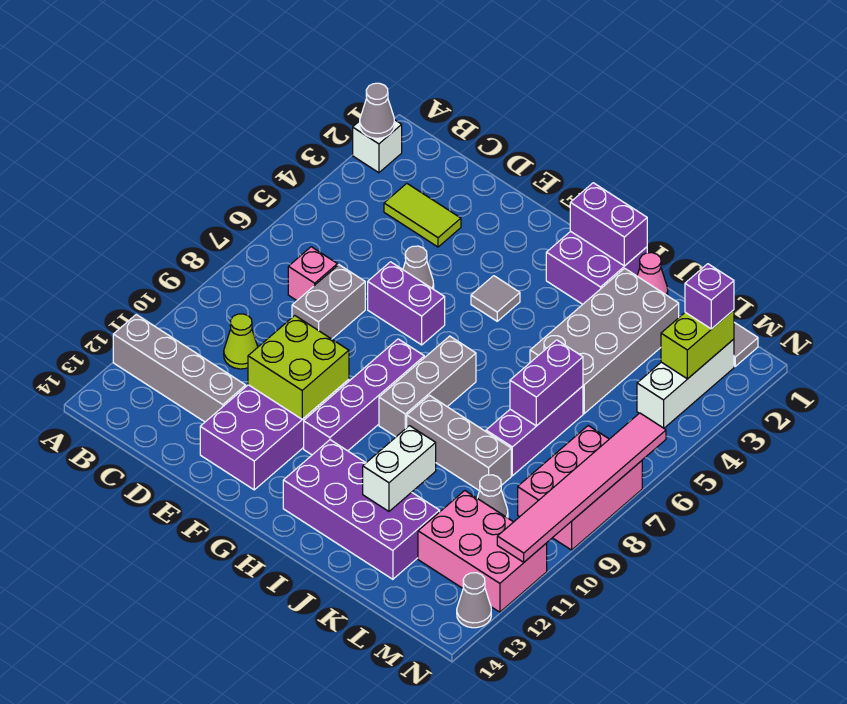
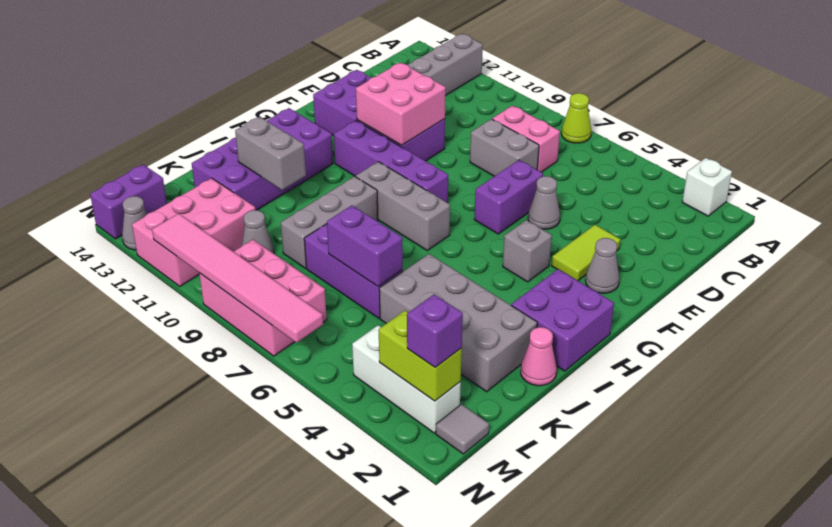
grey cone A2 level 2 -> grey cone F2 level 1
lime tile C3:D3 level 1 -> lime tile E3:F3 level 1
pink brick C7 level 1 -> pink brick C7:C8 level 1
lime cone C10 level 1 -> lime cone A7 level 1
lime brick E10:F11 level 2 -> pink brick E10:F11 level 2
grey tile G4 level 1 -> grey brick G4 level 1
purple brick H1:I1 level 2 -> purple brick M14:N14 level 1
white brick J11:J12 level 2 -> grey brick J11:J12 level 2

